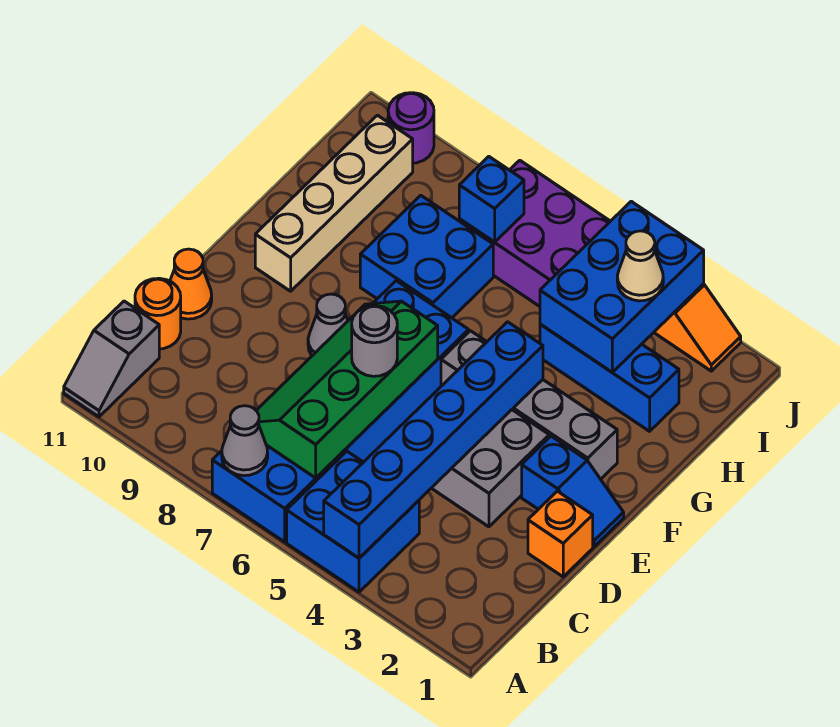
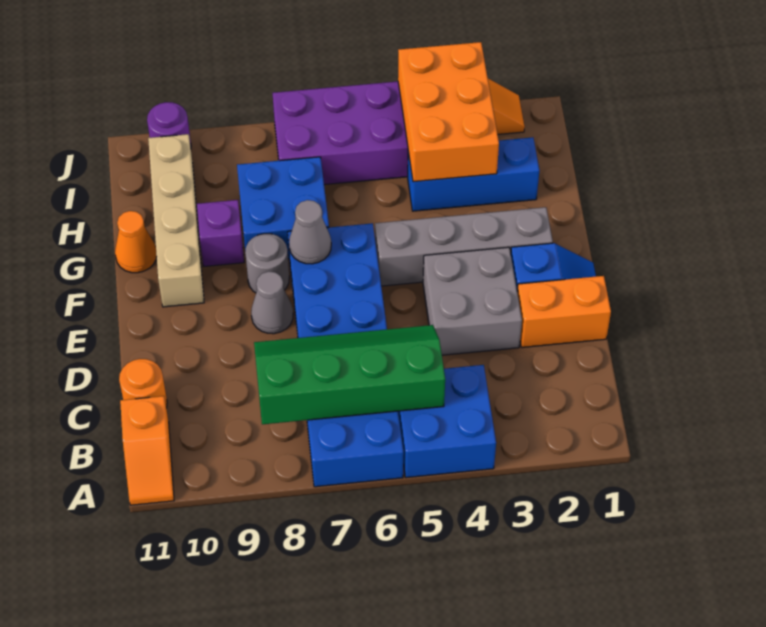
blue brick A4:F4 level 2 -> none
grey cone A7 level 2 -> grey cone F7 level 2
grey slope A11:B11 level 1 top B -> orange slope A11:B11 level 1 top B
green slope B6:E7 level 2 top 6 -> green slope B5:C8 level 2 top B
orange brick D1 level 1 -> orange brick D1:D2 level 1
grey round brick D6 level 3 -> grey round brick F8 level 1
orange cone D11 level 1 -> orange cone G11 level 1
none -> purple brick G9 level 1
blue brick H3:J4 level 2 -> orange brick H3:J4 level 2
tan cone I3 level 3 -> none
blue brick I7 level 2 -> none

